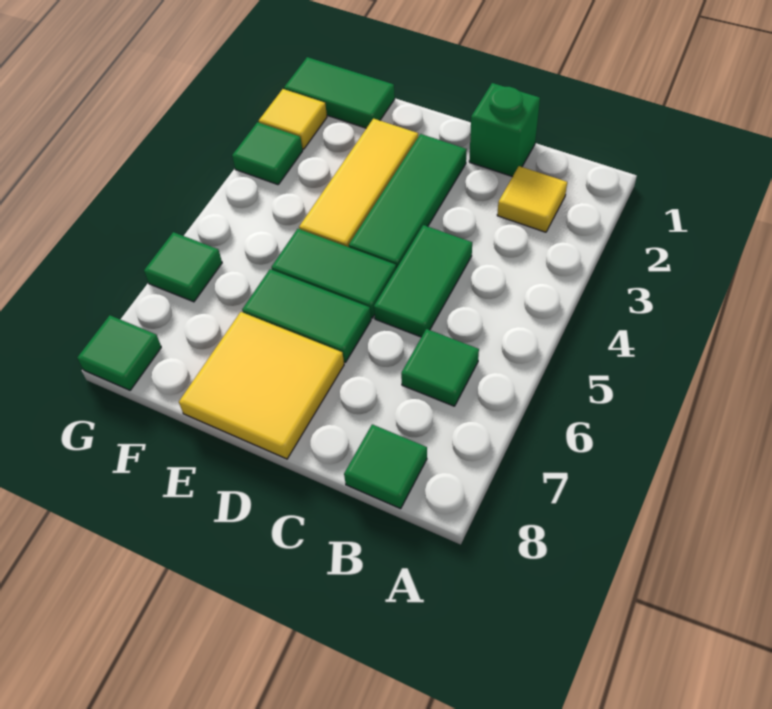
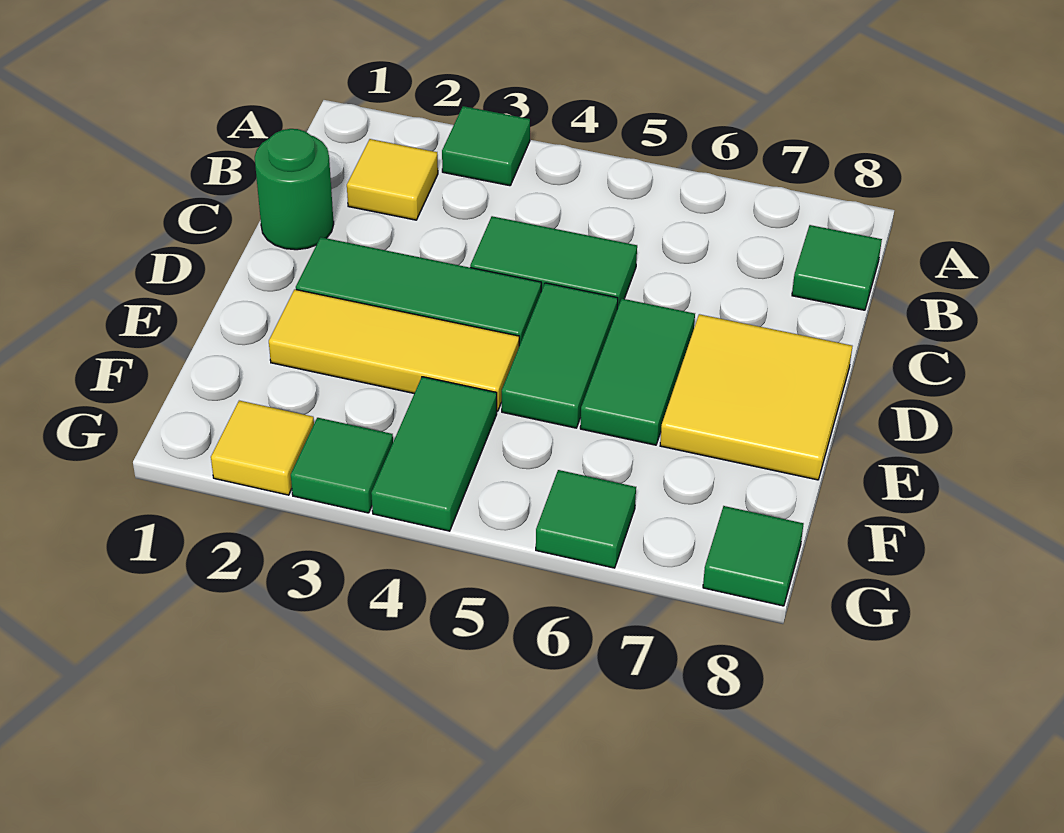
green tile B6 level 1 -> green tile A3 level 1
green brick C1 level 1 -> green round brick C1 level 1
green tile F1:G1 level 1 -> green tile F4:G4 level 1

